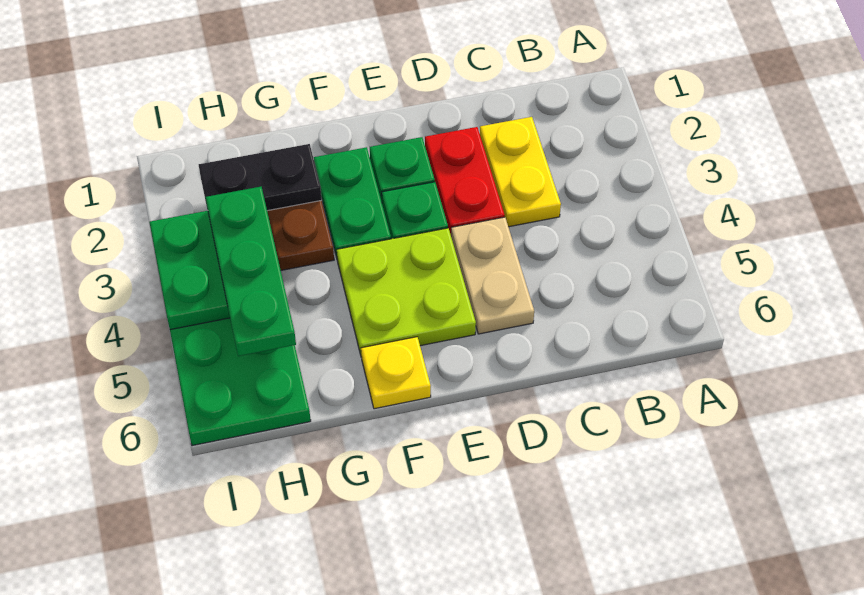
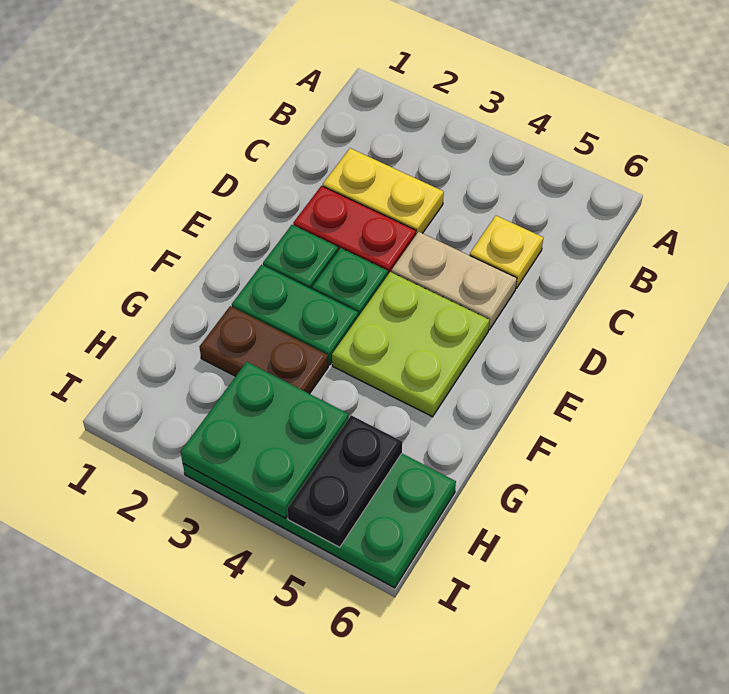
yellow plate F6 level 1 -> yellow plate C5 level 1
black plate G2:H2 level 2 -> black plate H5:I5 level 2
green plate H3:H5 level 3 -> none

